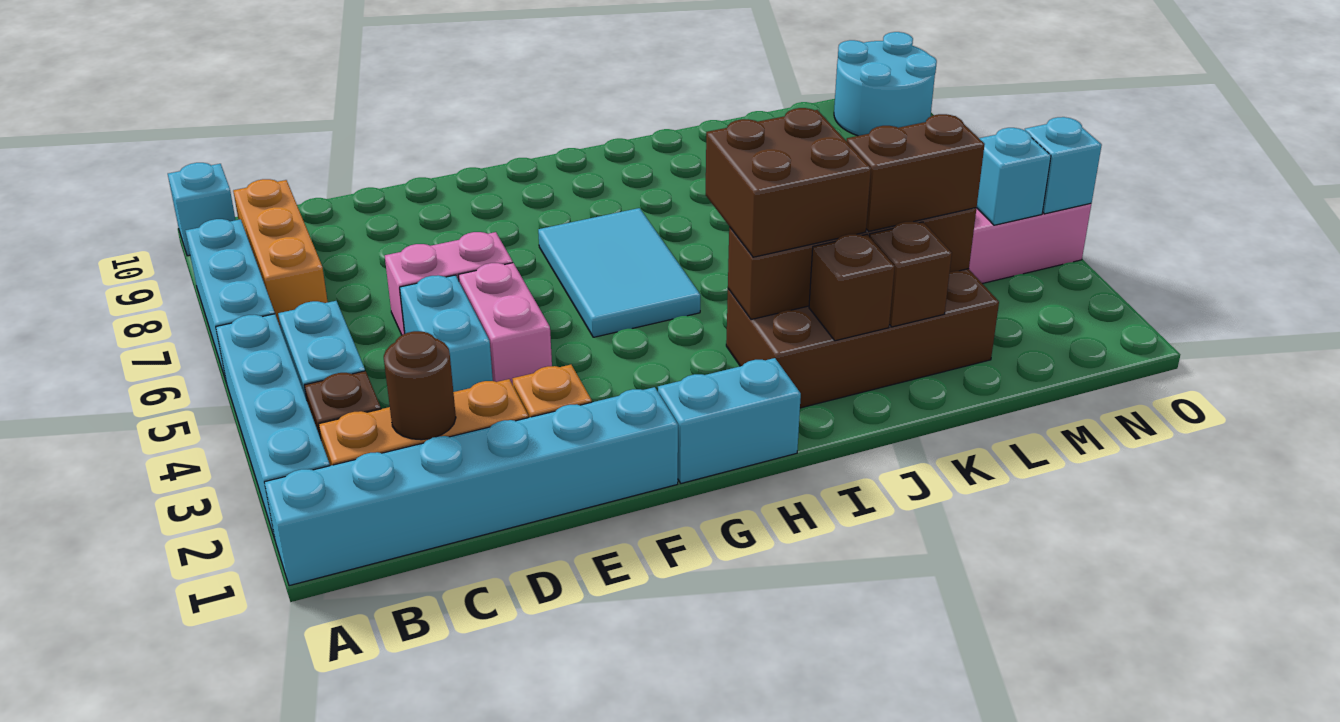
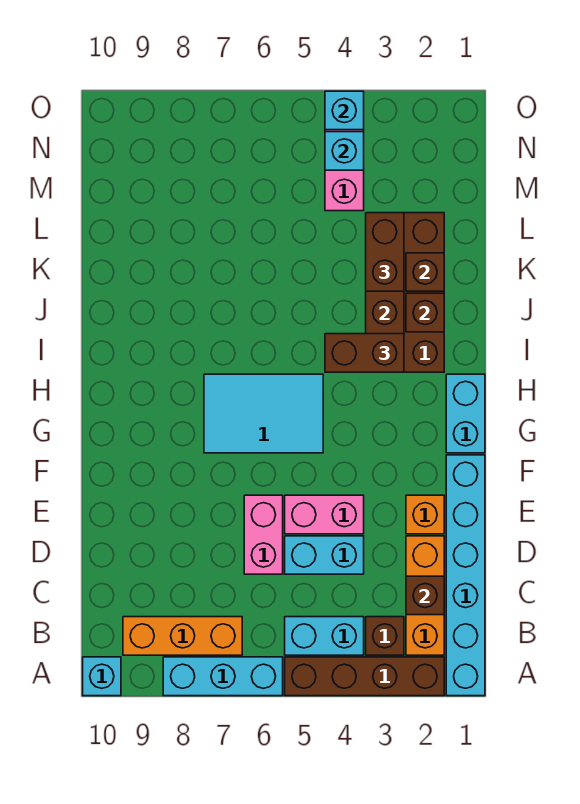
cyan brick A2:A5 level 1 -> brown brick A2:A5 level 1
brown round brick C2 level 2 -> brown brick C2 level 2
brown brick I3:J4 level 3 -> brown brick I3:I4 level 3
cyan round brick N9:O10 level 1 -> none

